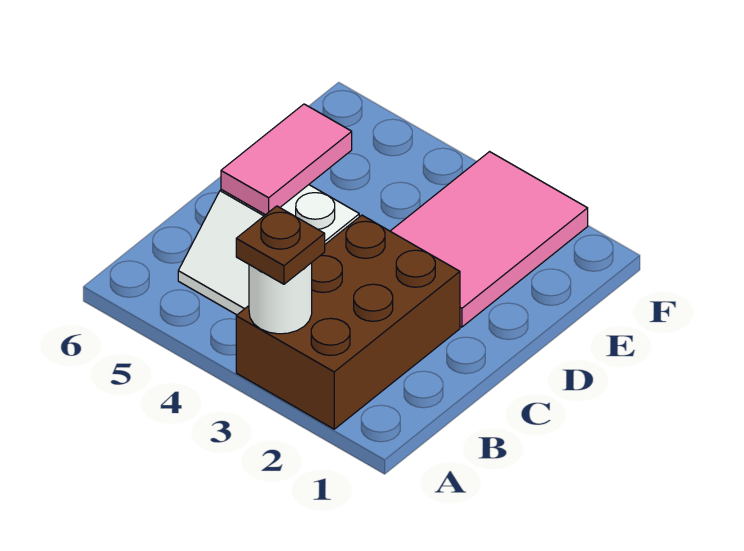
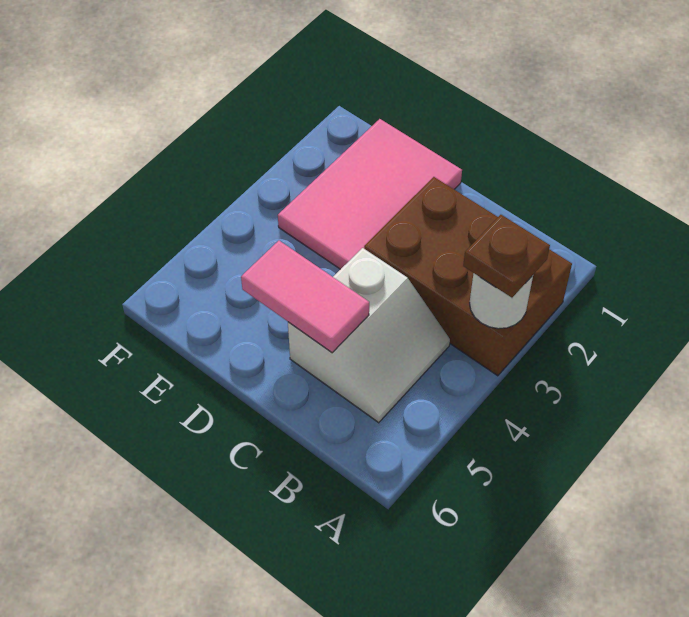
pink tile D2:F3 level 1 -> pink tile D1:E3 level 1

